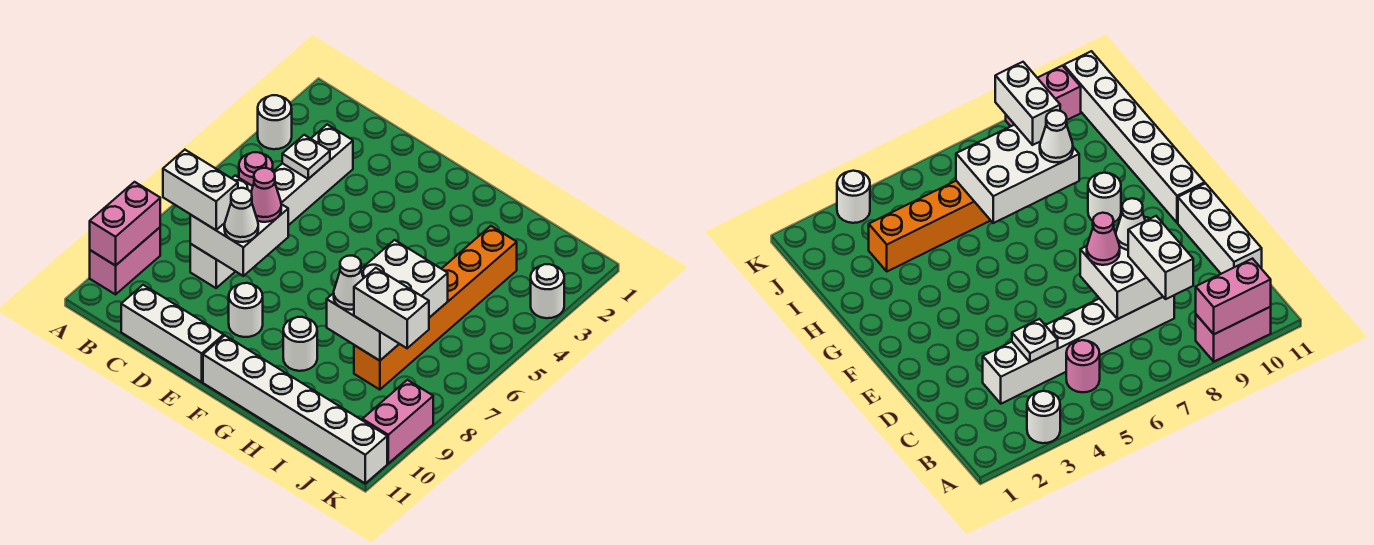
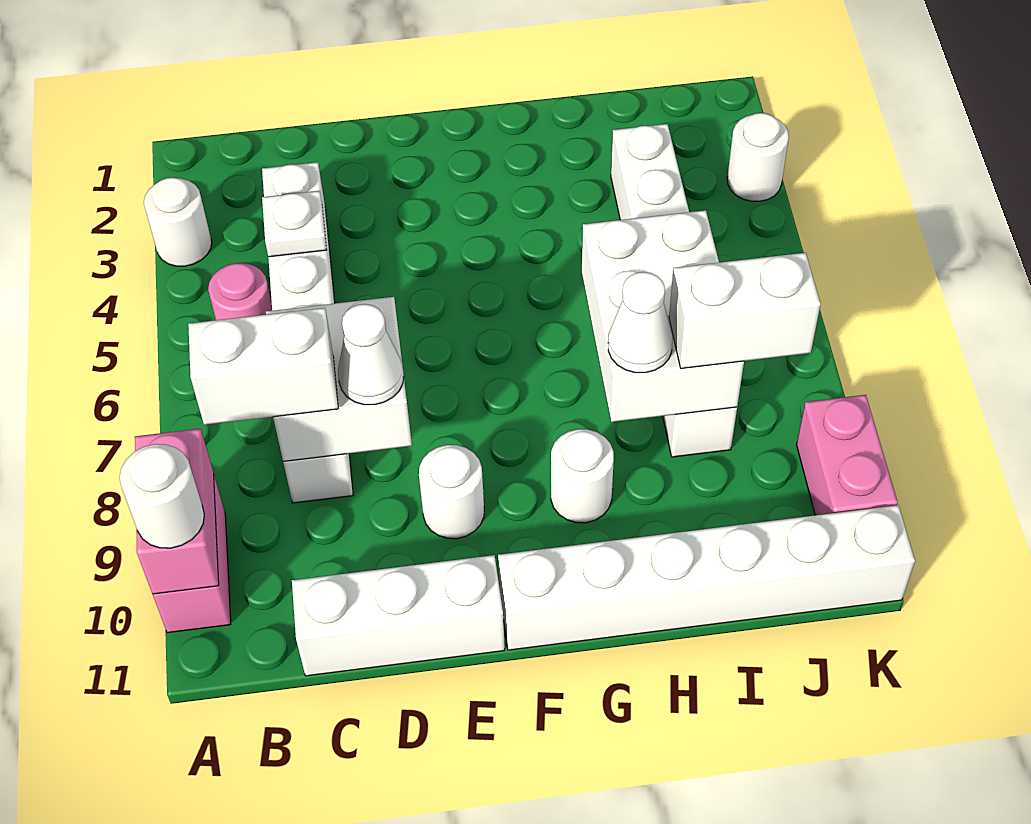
none -> white round brick A10 level 3
pink cone D7 level 3 -> none
orange brick I3:I8 level 1 -> white brick I3:I8 level 1

